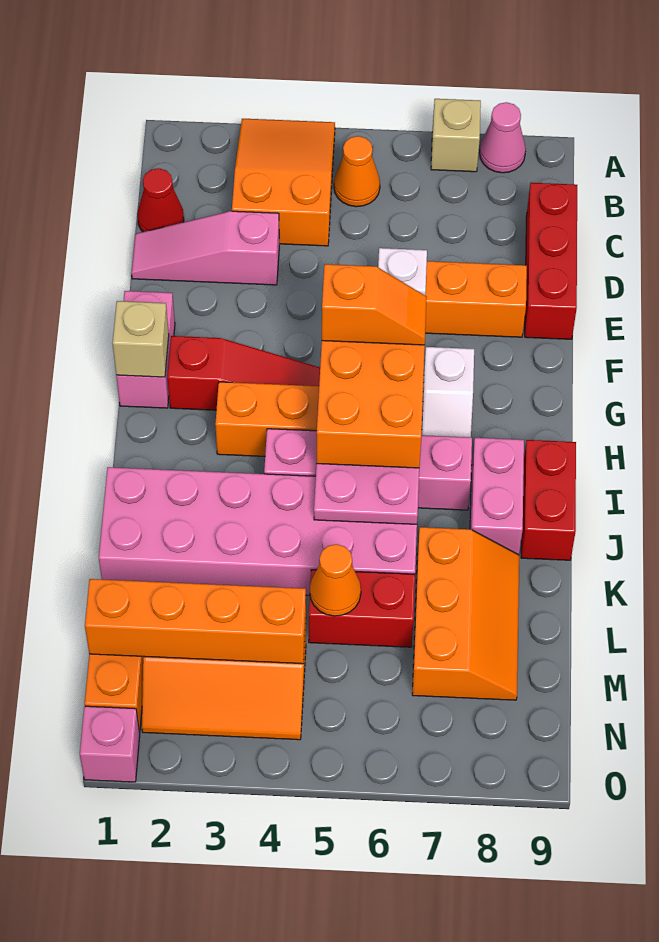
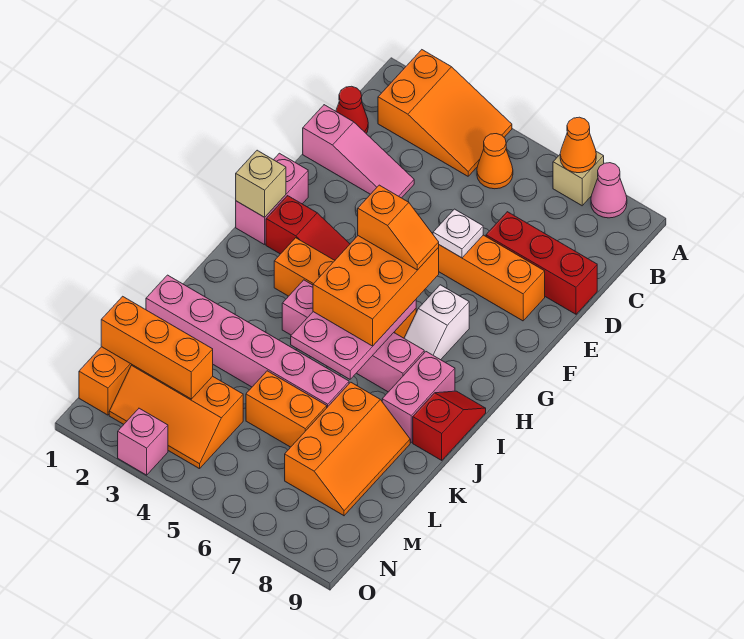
orange slope A3:C4 level 1 top C -> orange slope A2:B4 level 1 top 2
red brick C9:E9 level 1 -> red brick D7:D9 level 1
pink slope D1:D3 level 1 top 3 -> pink slope D1:D3 level 1 top 1
red brick I9:J9 level 1 -> red slope I9:J9 level 1 top J
pink brick J1:K6 level 1 -> pink brick K1:K6 level 1
red brick L5:L6 level 1 -> orange brick L5:L6 level 1
orange cone L5 level 2 -> orange cone A7 level 2
orange brick M1:M4 level 2 -> orange brick M1:M3 level 2
pink brick O1 level 1 -> pink brick O3 level 1

